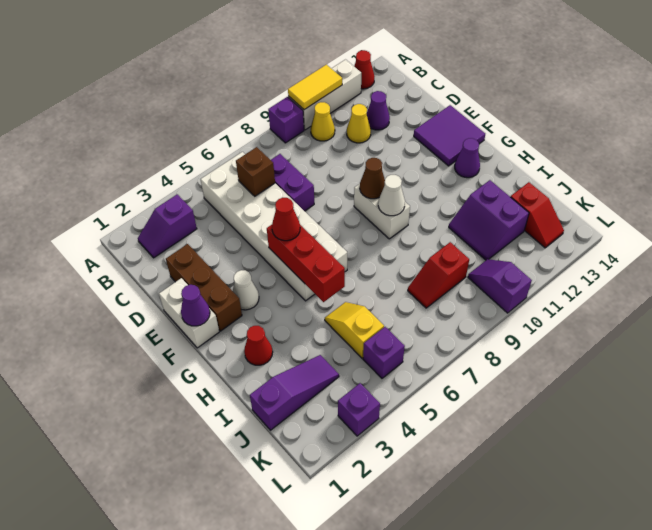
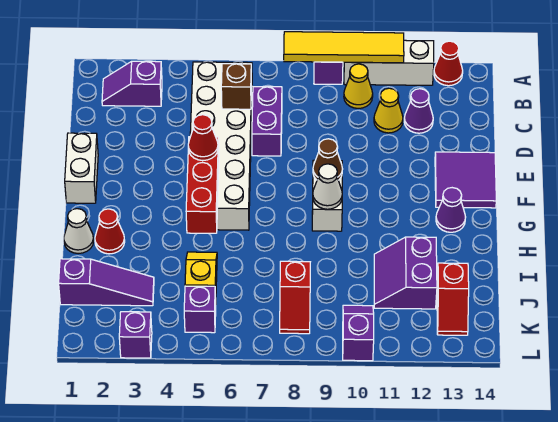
yellow tile A10:A11 level 2 -> yellow tile A8:A11 level 2
brown brick D2:F2 level 1 -> none
purple cone F1 level 2 -> none
white cone F3 level 1 -> white cone H1 level 1
red slope J8:J9 level 1 top 9 -> red slope J8:K8 level 1 top J

